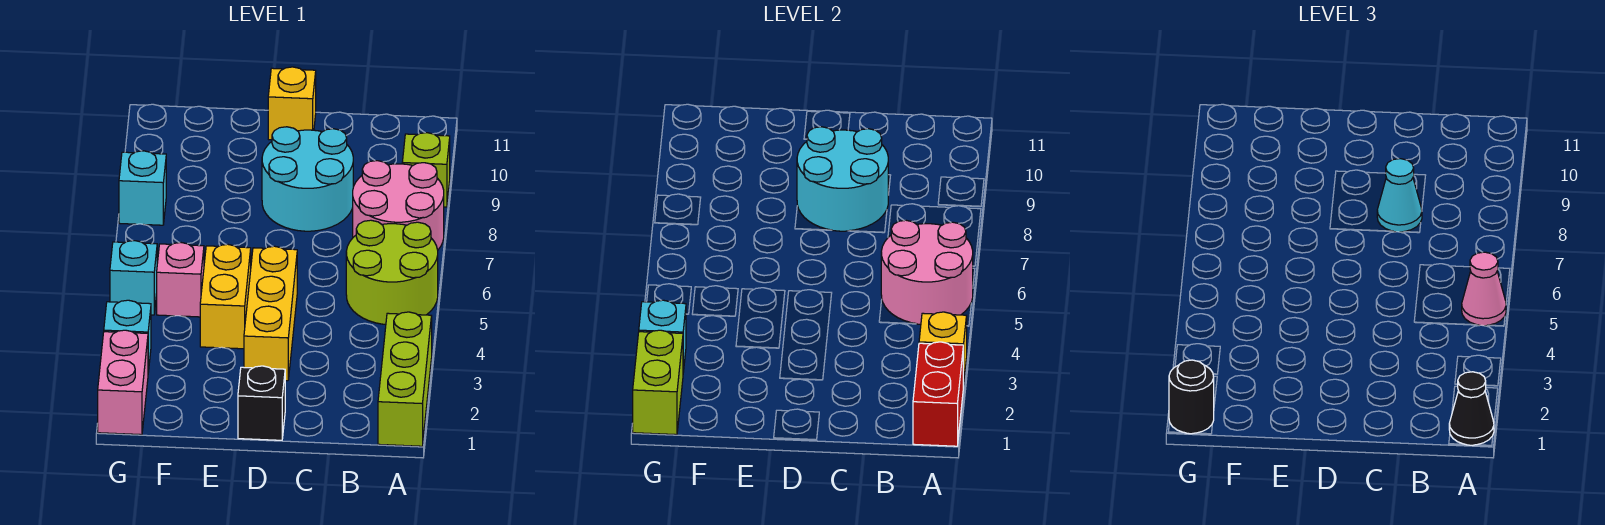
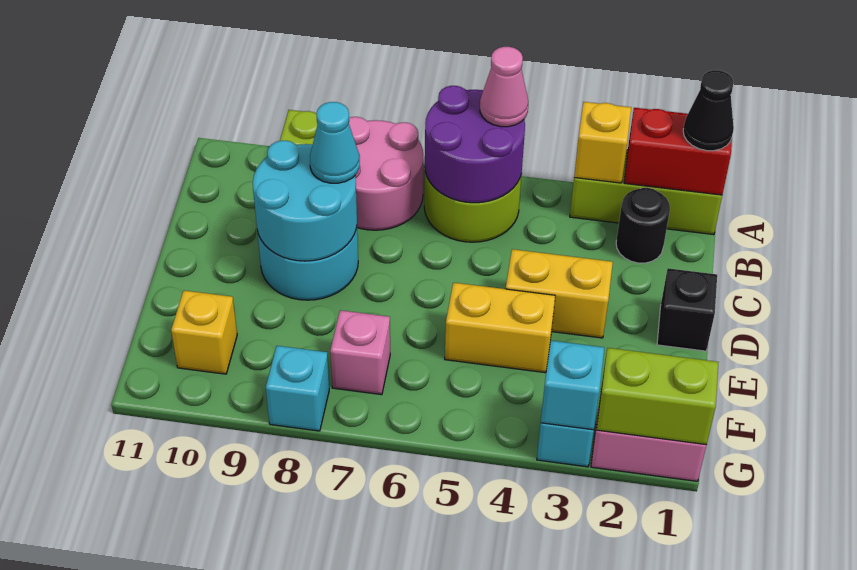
pink round brick A5:B6 level 2 -> purple round brick A5:B6 level 2
yellow brick D3:D5 level 1 -> yellow brick D3:D4 level 1
yellow brick D11 level 1 -> yellow brick F10 level 1
pink brick F5 level 1 -> pink brick F7 level 1
black round brick G1 level 3 -> black round brick B2 level 1
cyan brick G5 level 1 -> none

